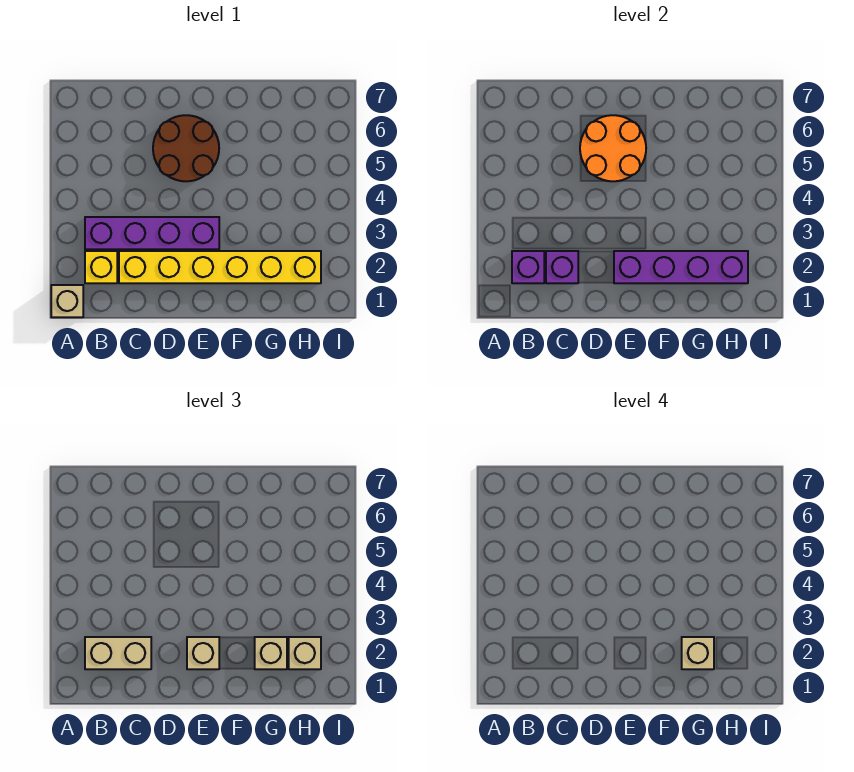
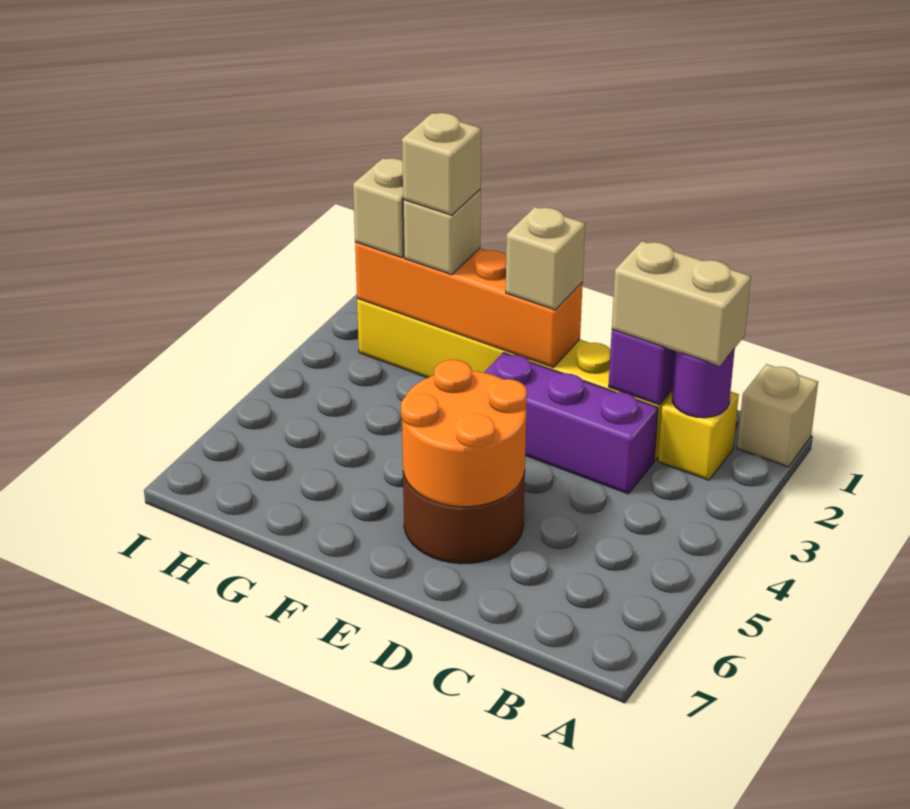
purple brick B2 level 2 -> purple round brick B2 level 2
purple brick B3:E3 level 1 -> purple brick C3:E3 level 1
purple brick E2:H2 level 2 -> orange brick E2:H2 level 2

